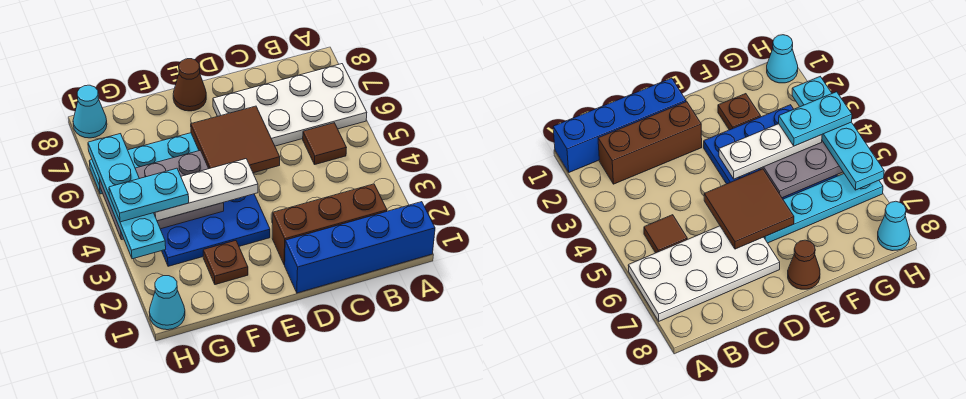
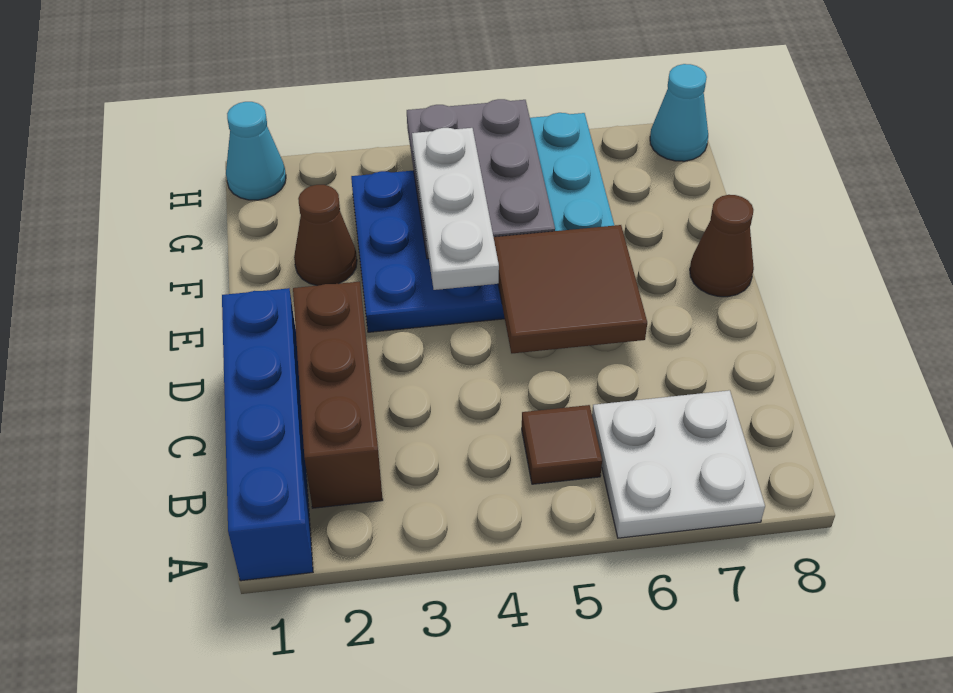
white plate A6:D7 level 1 -> white plate A6:B7 level 1
brown plate F2 level 1 -> brown cone F2 level 1
cyan plate G4:H4 level 4 -> none
cyan plate H3:H6 level 3 -> none

